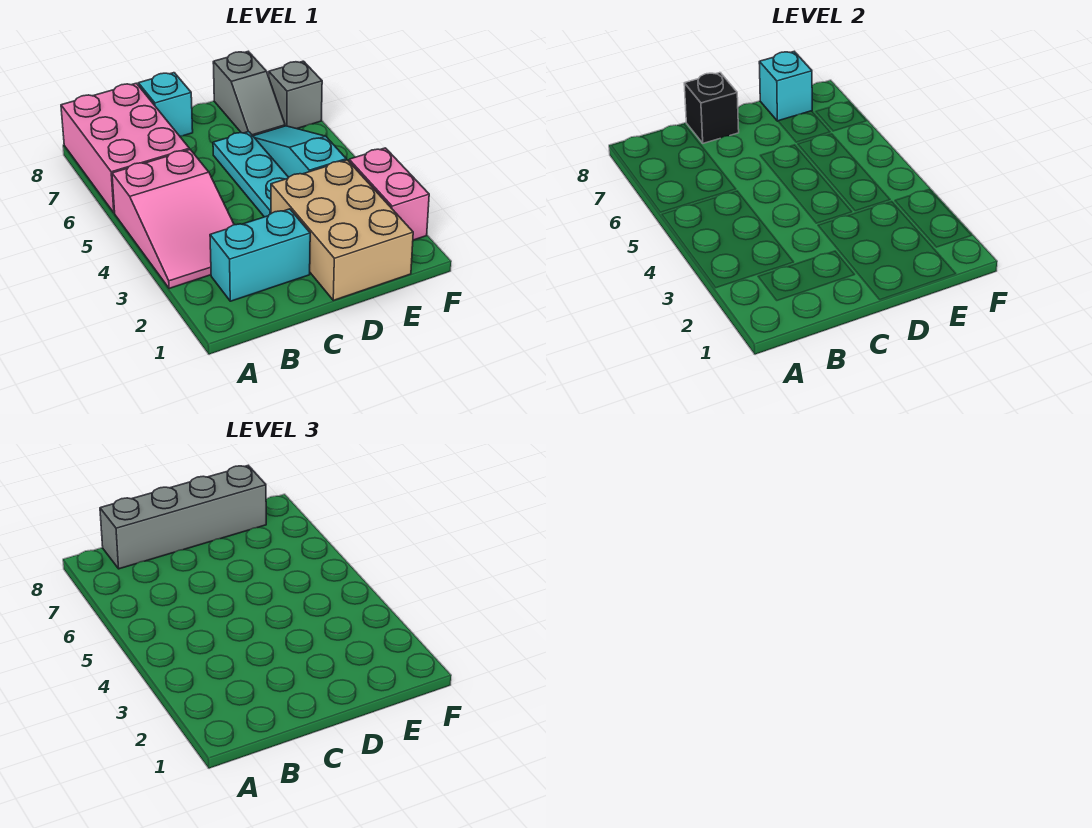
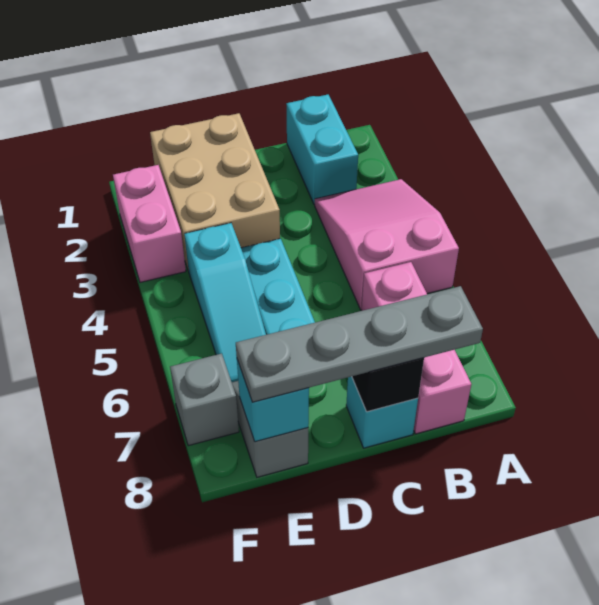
pink brick A6:B8 level 1 -> pink brick B6:B8 level 1
cyan brick B2:C2 level 1 -> cyan brick B1:B2 level 1
grey brick B8:E8 level 3 -> grey plate B8:E8 level 3

